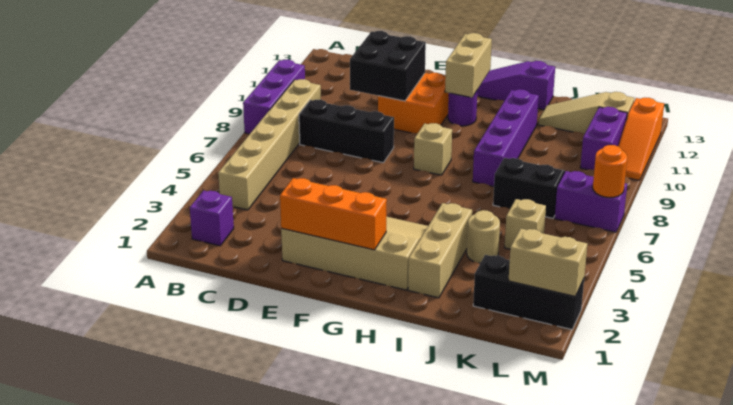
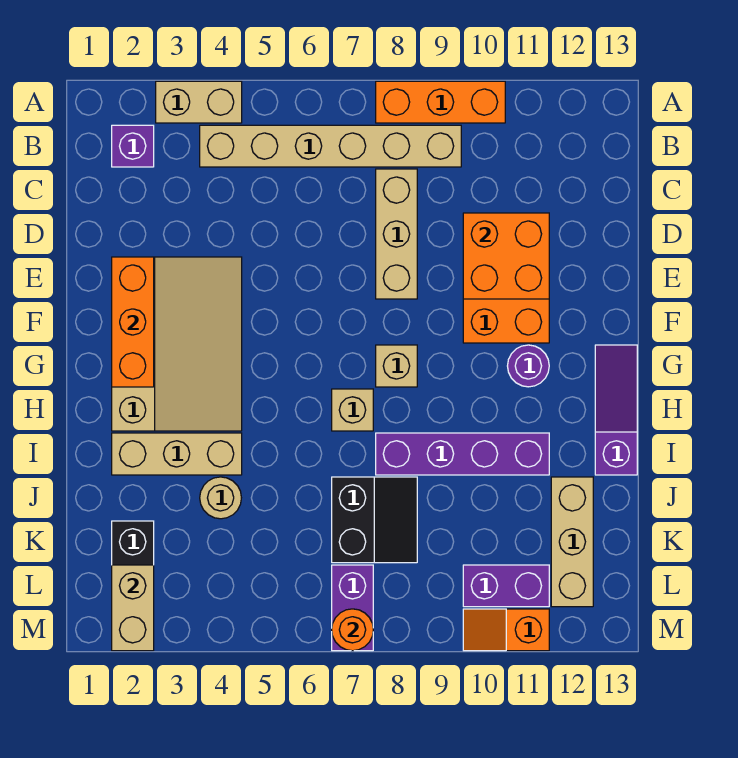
purple brick A8:A10 level 1 -> orange brick A8:A10 level 1
black brick C8:E8 level 1 -> tan brick C8:E8 level 1
black brick D10:E11 level 2 -> orange brick D10:E11 level 2
tan brick G11:G12 level 2 -> tan brick A3:A4 level 1
tan slope J12:L12 level 1 top L -> tan brick J12:L12 level 1
tan brick K5 level 1 -> tan brick H7 level 1
orange slope M10:M12 level 1 top 12 -> orange slope M10:M11 level 1 top 11

